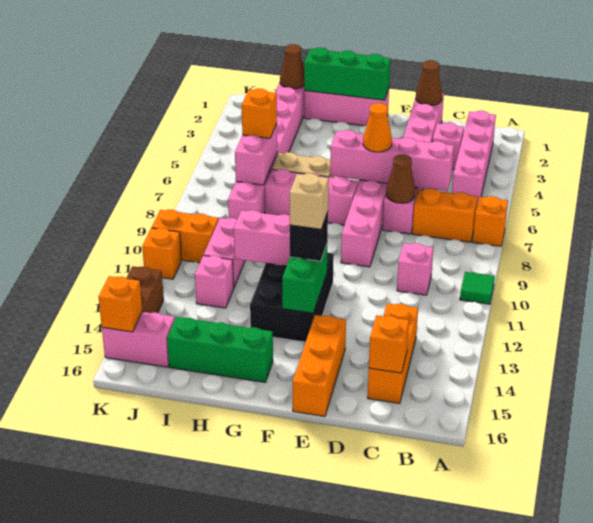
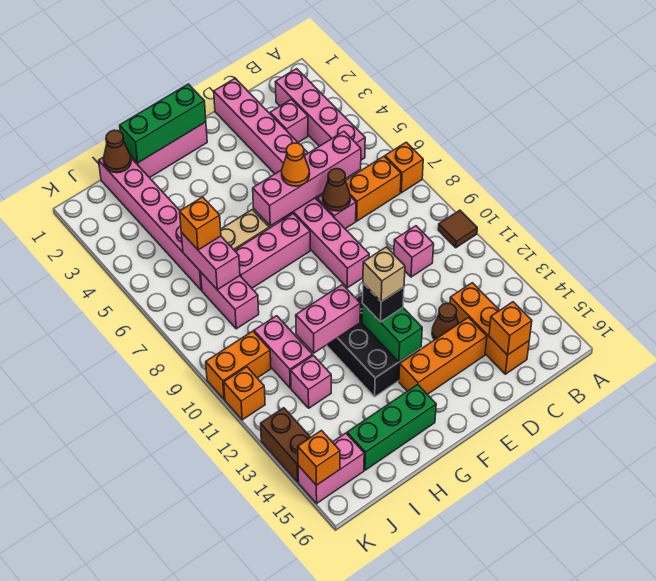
green tile A10 level 1 -> brown tile A10 level 1
brown cone D1 level 2 -> brown cone D13 level 1
orange brick E14:E16 level 1 -> orange brick D14:F14 level 1

